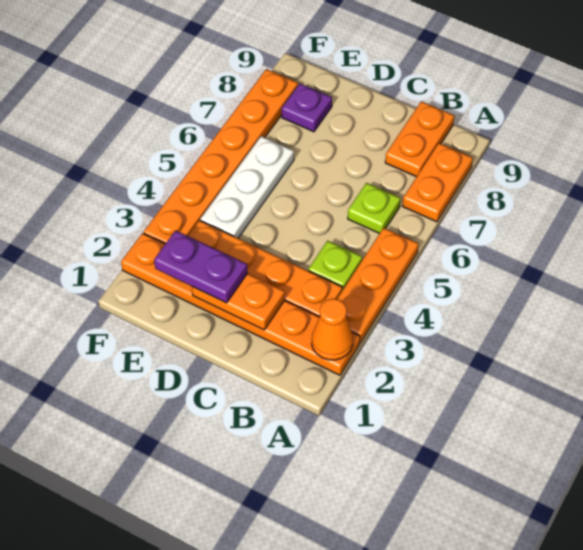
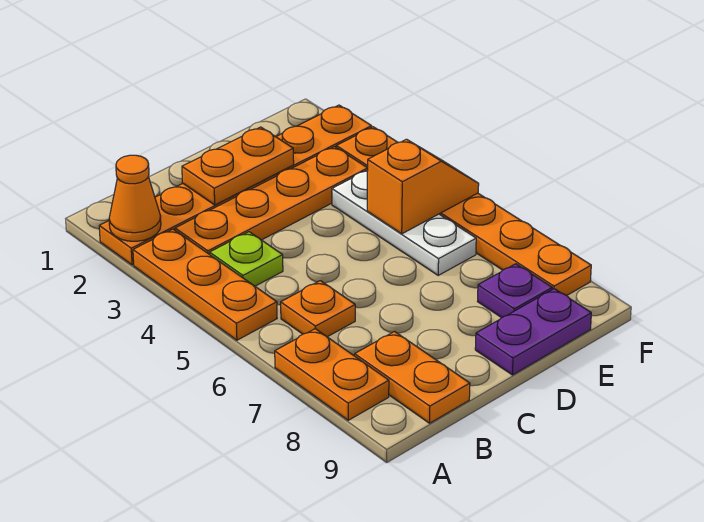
lime plate B6 level 1 -> orange plate B6 level 1
purple plate D2:E2 level 3 -> purple plate D9:E9 level 1
none -> orange slope E5:F5 level 2 top E

